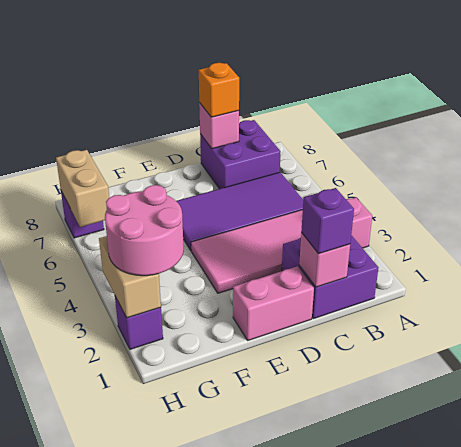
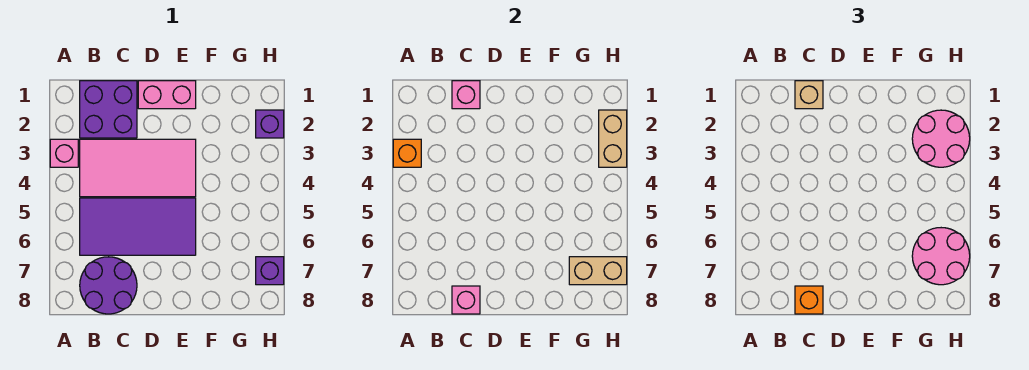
none -> orange brick A3 level 2
purple brick B7:C8 level 1 -> purple round brick B7:C8 level 1
purple brick C1 level 3 -> tan brick C1 level 3
none -> pink round brick G6:H7 level 3
tan brick H6:H7 level 2 -> tan brick G7:H7 level 2

